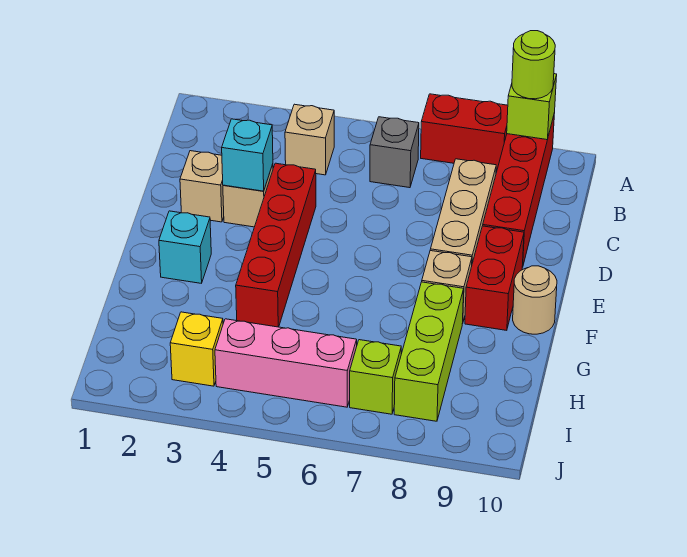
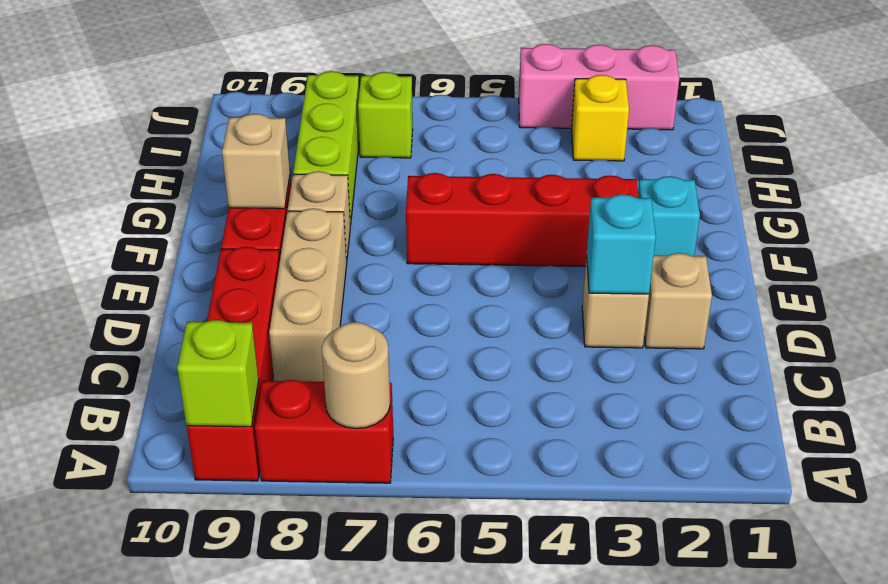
lime round brick A9 level 3 -> none
tan brick B4 level 1 -> tan brick F9 level 2
grey brick B6 level 1 -> none
red brick D4:G4 level 1 -> red brick F3:F6 level 1
tan round brick F10 level 1 -> tan round brick A7 level 2
pink brick I4:I6 level 1 -> pink brick J2:J4 level 1

